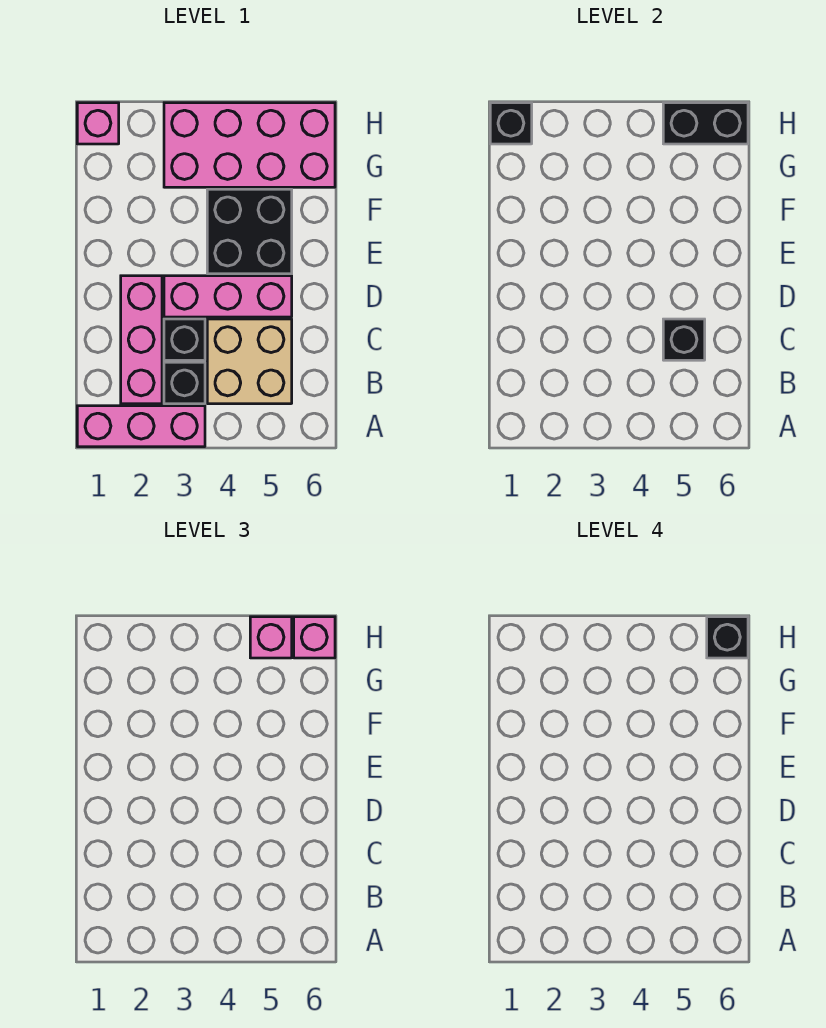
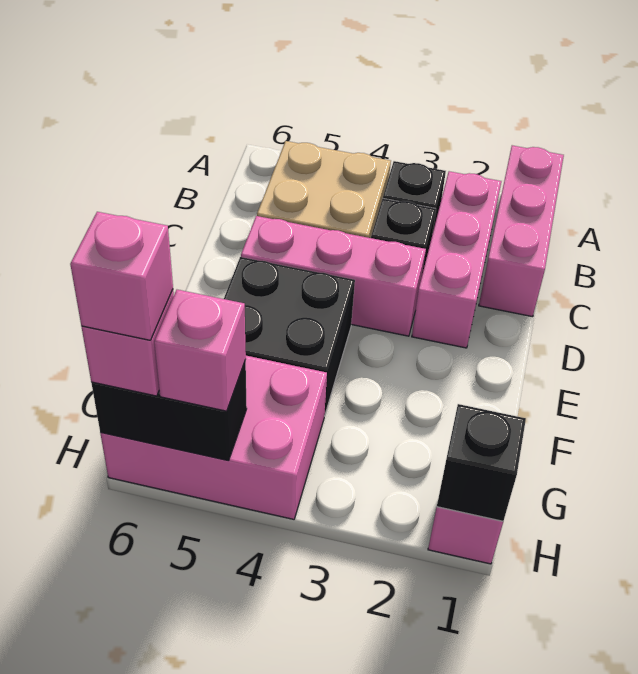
pink brick A1:A3 level 1 -> pink brick A1:C1 level 1
black brick C5 level 2 -> none
pink brick G3:H6 level 1 -> pink brick G4:H6 level 1
black brick H6 level 4 -> pink brick H6 level 4

